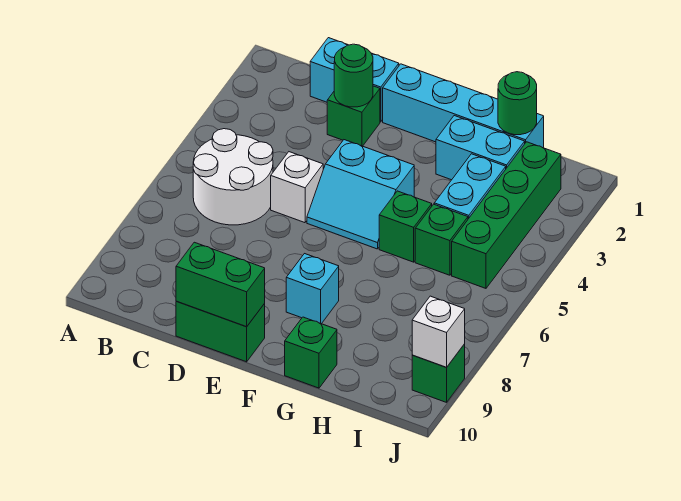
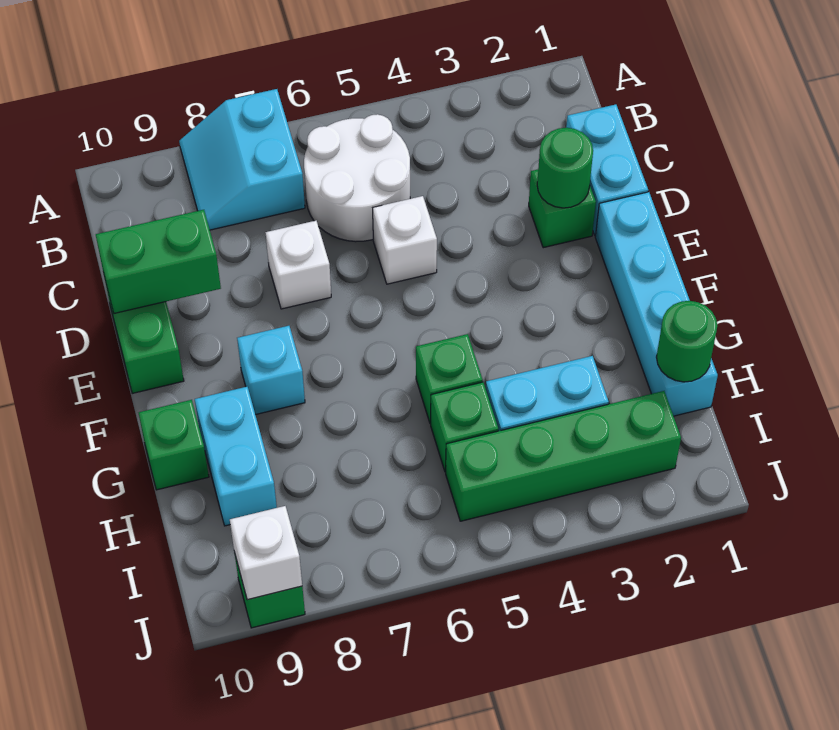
none -> white brick D7 level 1
green brick D10:E10 level 2 -> green brick D9:D10 level 2
cyan slope E4:F5 level 1 top 4 -> cyan slope A7:B8 level 1 top 7
cyan brick G2:H2 level 1 -> cyan brick G9:H9 level 1

